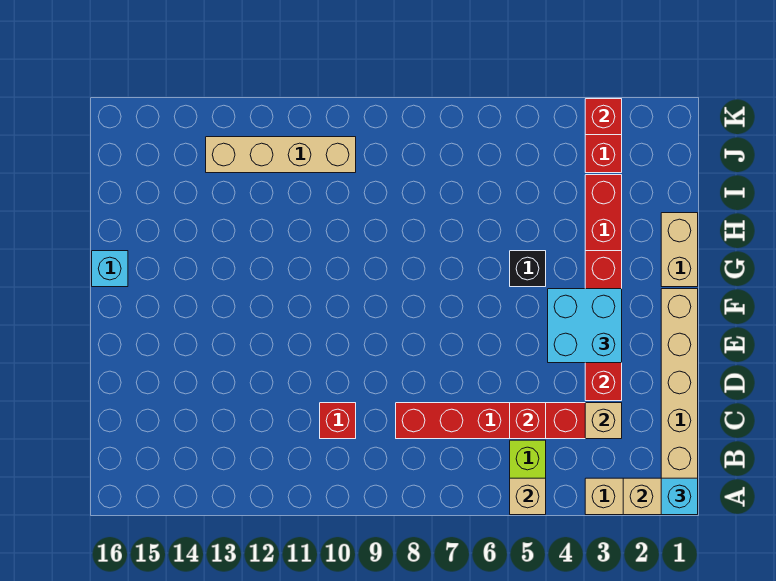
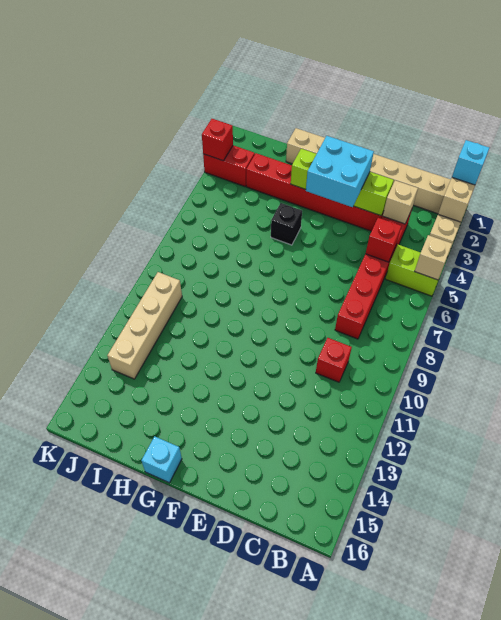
red brick D3:G3 level 2 -> lime brick D3:G3 level 2

